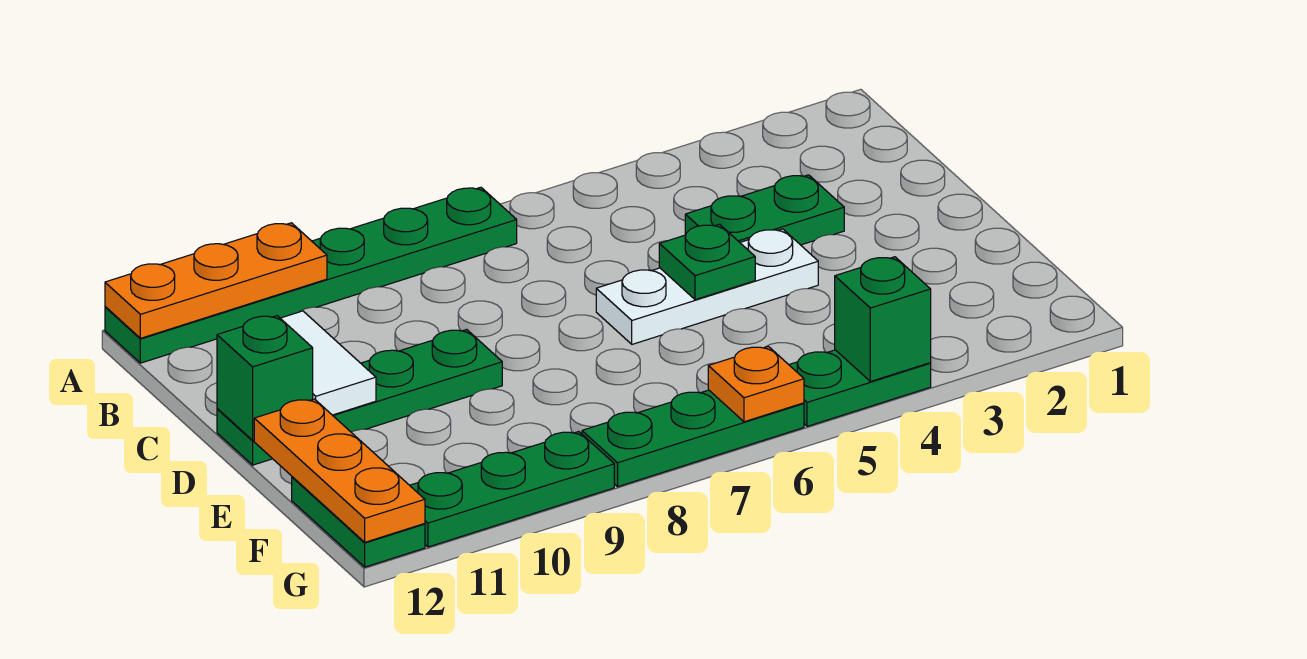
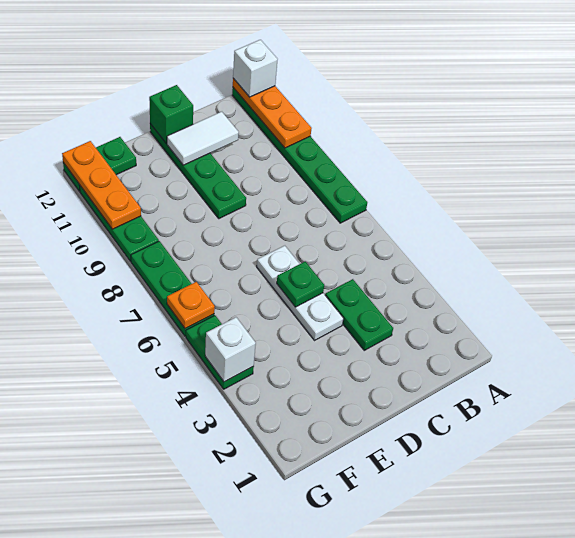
none -> white brick A12 level 3
orange plate E12:G12 level 2 -> orange plate G10:G12 level 2
green brick G4 level 2 -> white brick G4 level 2

